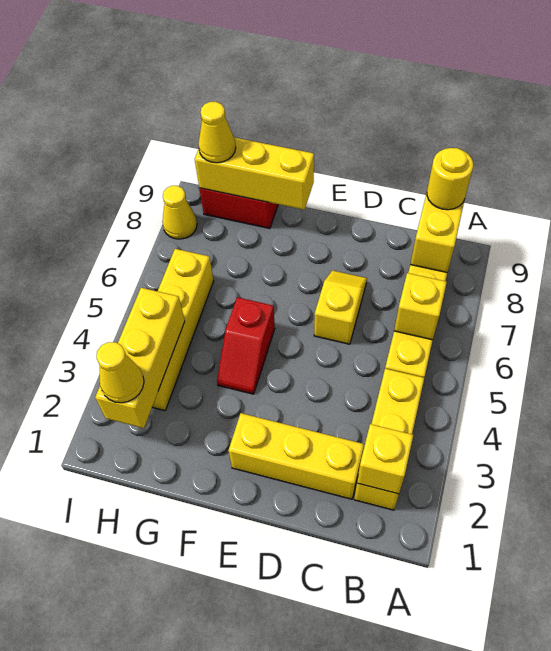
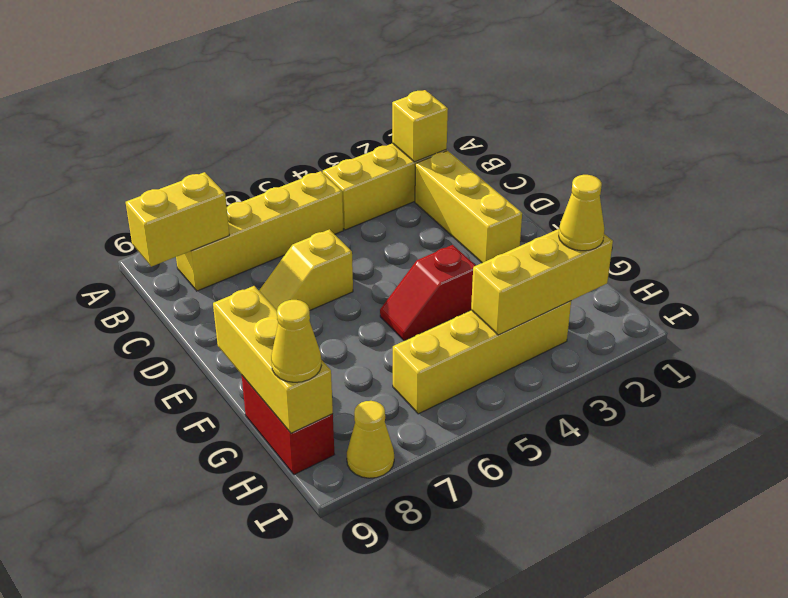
yellow brick B6 level 2 -> none
yellow round brick B9 level 3 -> none
red slope F4:F5 level 1 top 5 -> red slope F4:F5 level 1 top 4

